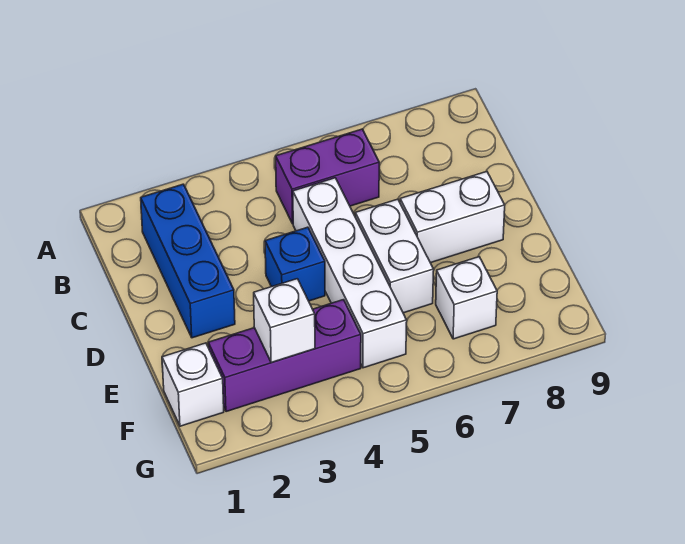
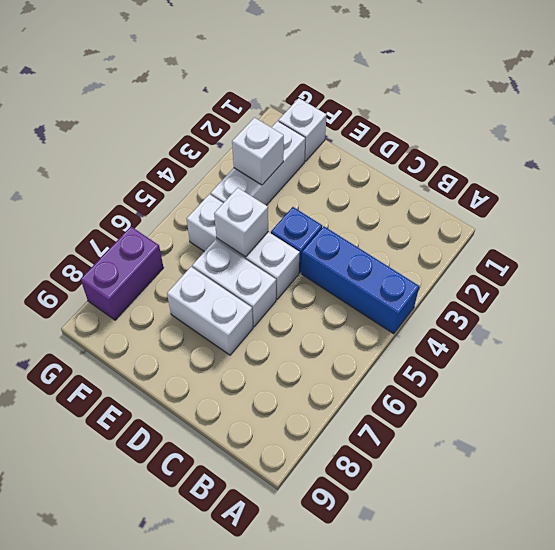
blue brick B2:D2 level 1 -> blue brick A4:C4 level 1
purple brick B5:B6 level 1 -> purple brick G7:G8 level 1
white brick C5:F5 level 1 -> white brick D5:F5 level 1
white brick D7:D8 level 1 -> white brick D7:E7 level 1
purple brick F2:F4 level 1 -> white brick F2:F4 level 1
white brick F7 level 1 -> white brick E5 level 2

